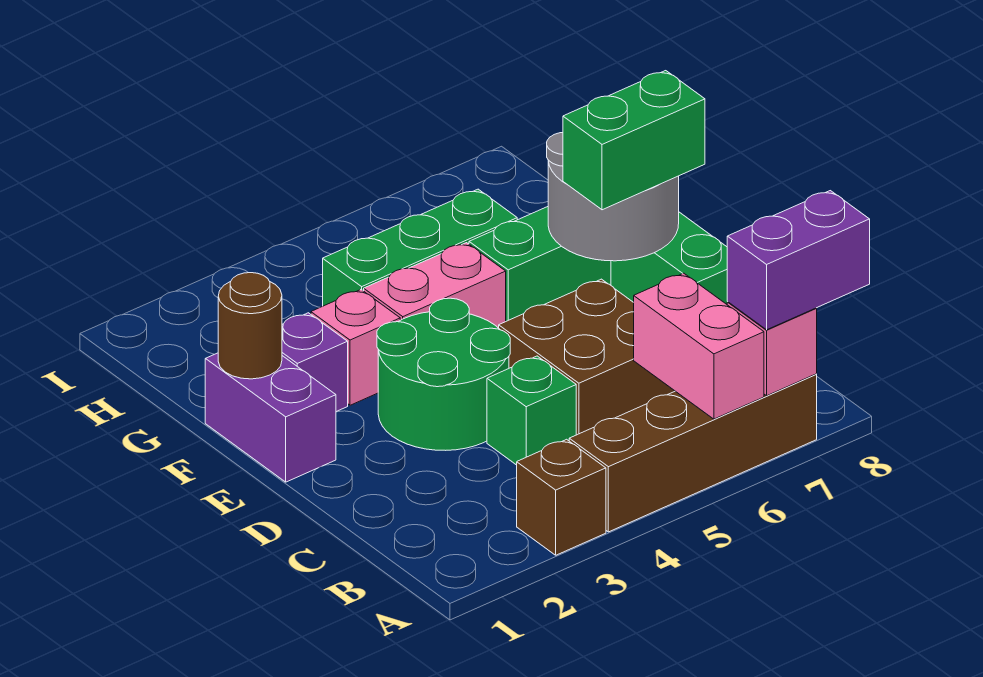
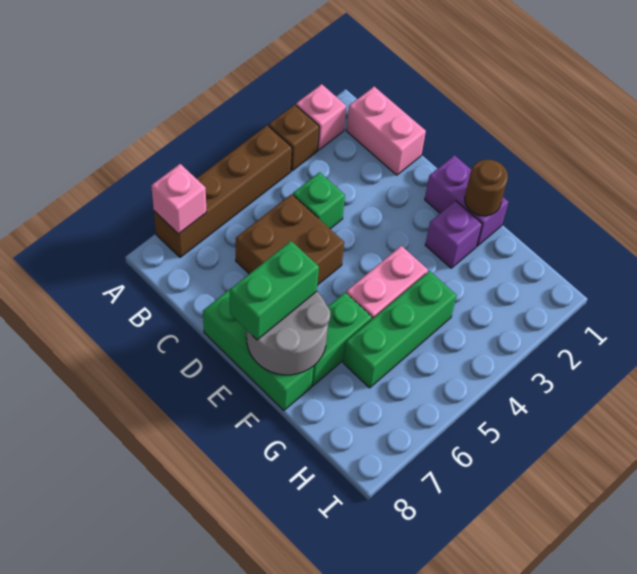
pink brick A6:B6 level 2 -> pink brick B1:C1 level 1
purple brick A7:A8 level 3 -> none
green round brick D3:E4 level 1 -> none
pink brick F3 level 1 -> pink brick A2 level 1

